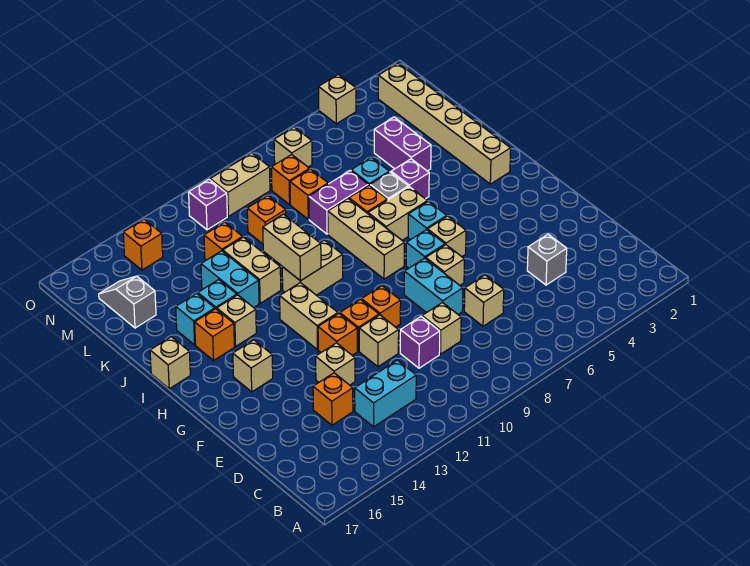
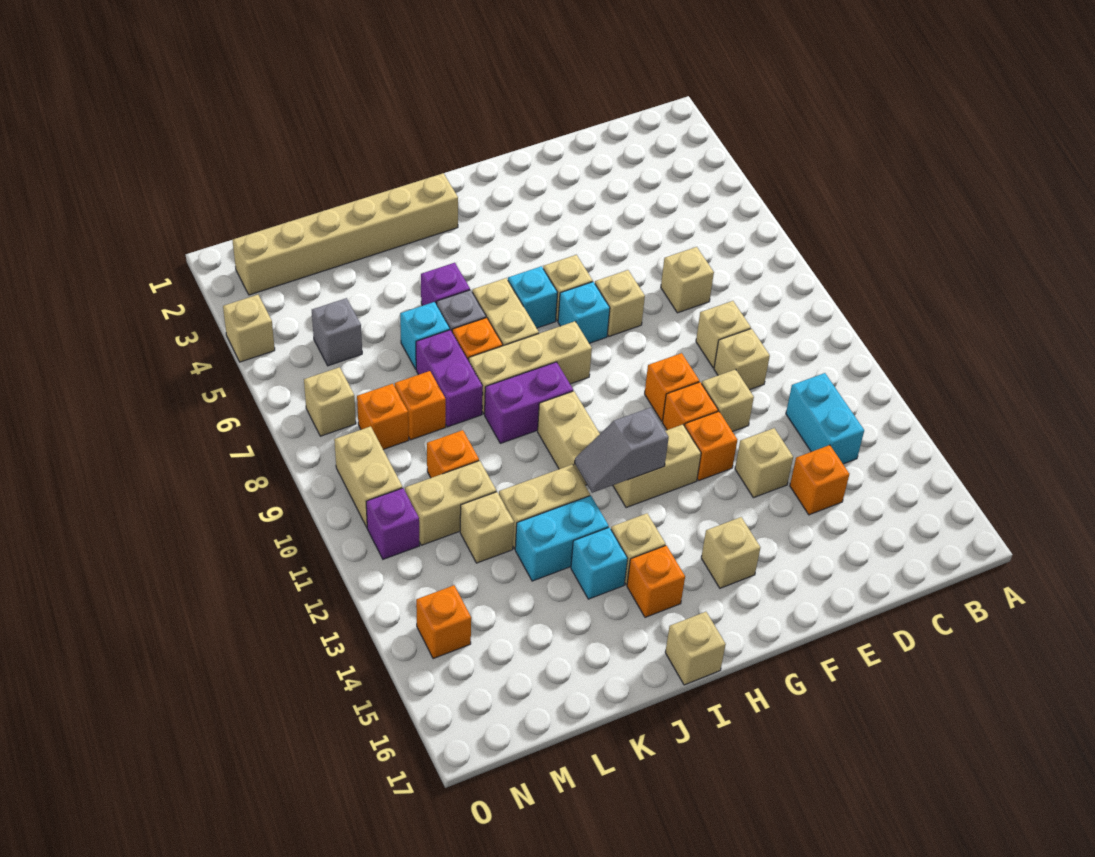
grey brick D4 level 1 -> grey brick M5 level 1
purple brick D10 level 1 -> tan brick D10 level 1
cyan brick E8:F8 level 1 -> none
tan brick I11:J11 level 2 -> tan brick L11:M11 level 1
cyan brick J15 level 1 -> none
purple brick K4:L4 level 1 -> purple brick I9:J9 level 1
orange brick L12 level 1 -> tan brick L12 level 1
grey slope L16:M16 level 1 top L -> grey slope H12:I12 level 2 top H

